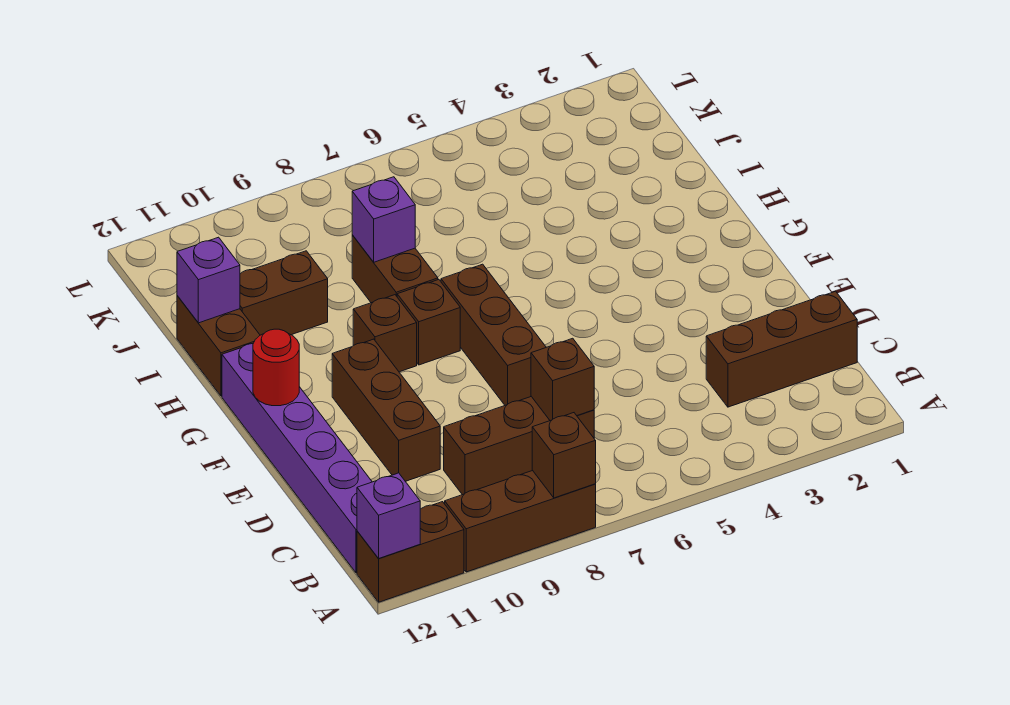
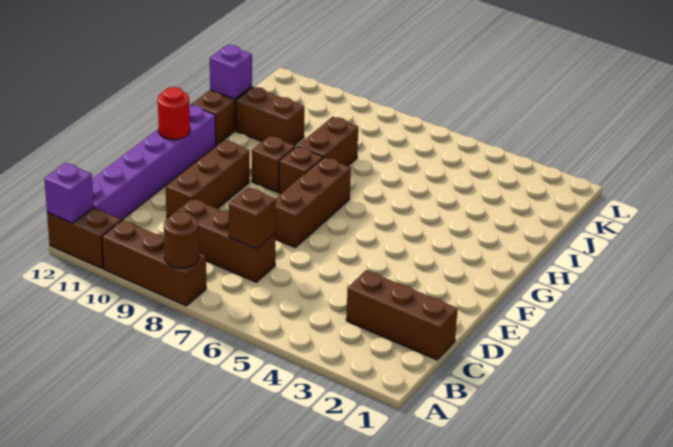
brown brick A8 level 2 -> brown round brick A8 level 2
purple brick I8 level 2 -> none

